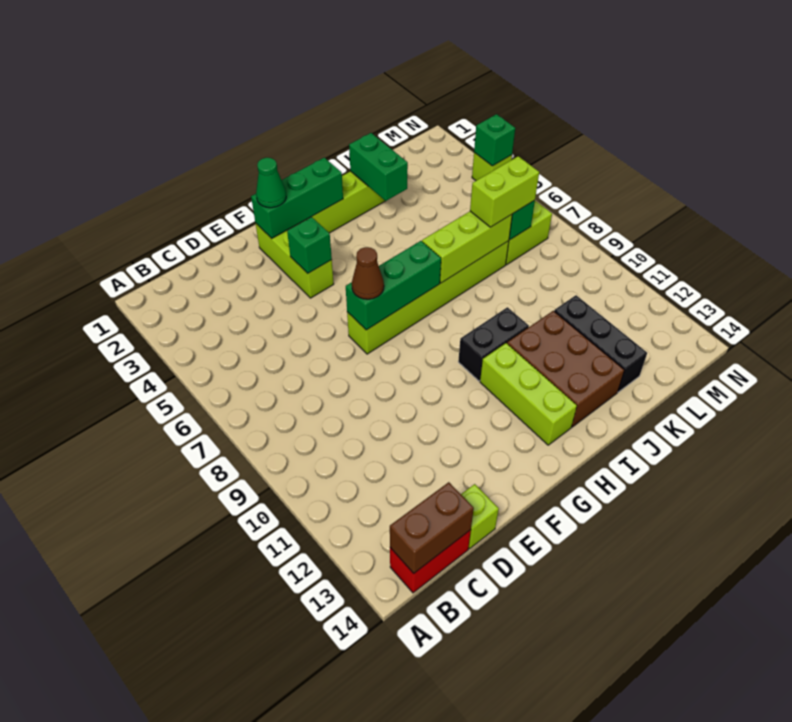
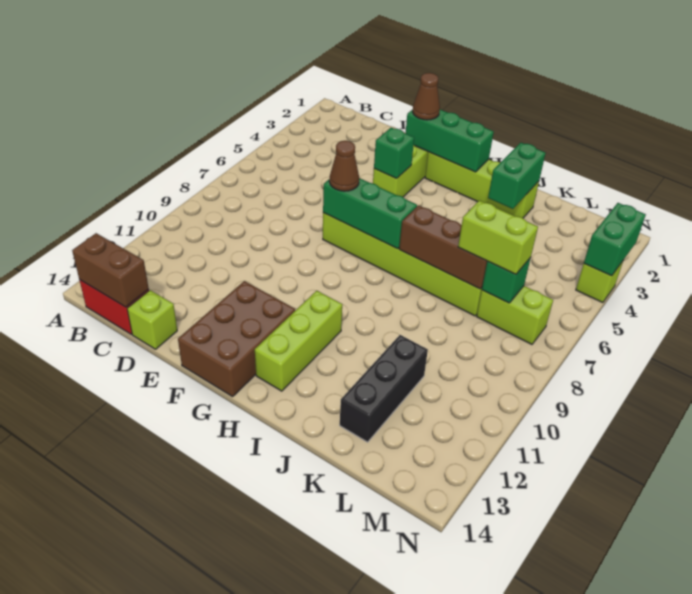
green cone F2 level 3 -> brown cone F2 level 3
black brick H10:I10 level 1 -> none
lime brick I7:K7 level 2 -> brown brick I7:K7 level 2
brown brick I11:J13 level 1 -> brown brick F12:G14 level 1
green brick N4 level 2 -> green brick N3:N4 level 2

